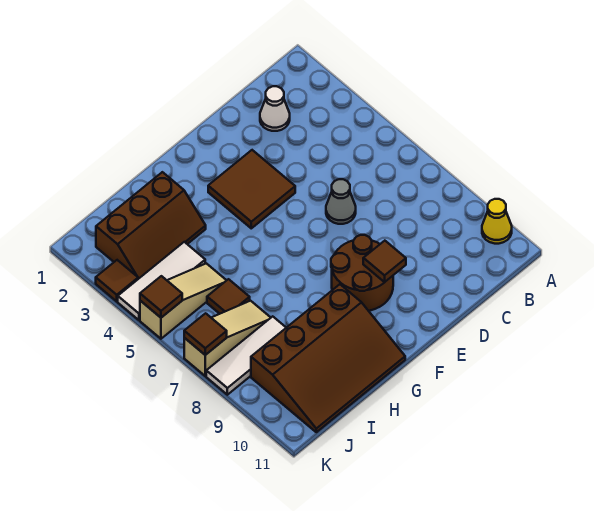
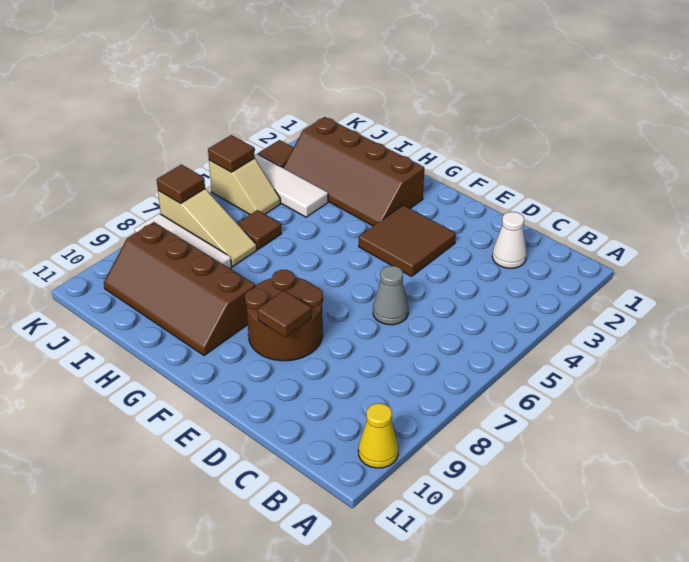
brown slope G9:J11 level 1 top 9 -> brown slope G9:J10 level 1 top 9
brown slope H2:J3 level 1 top 2 -> brown slope G2:J3 level 1 top 2
tan slope I5:K5 level 1 top K -> tan slope J5:K5 level 1 top K

